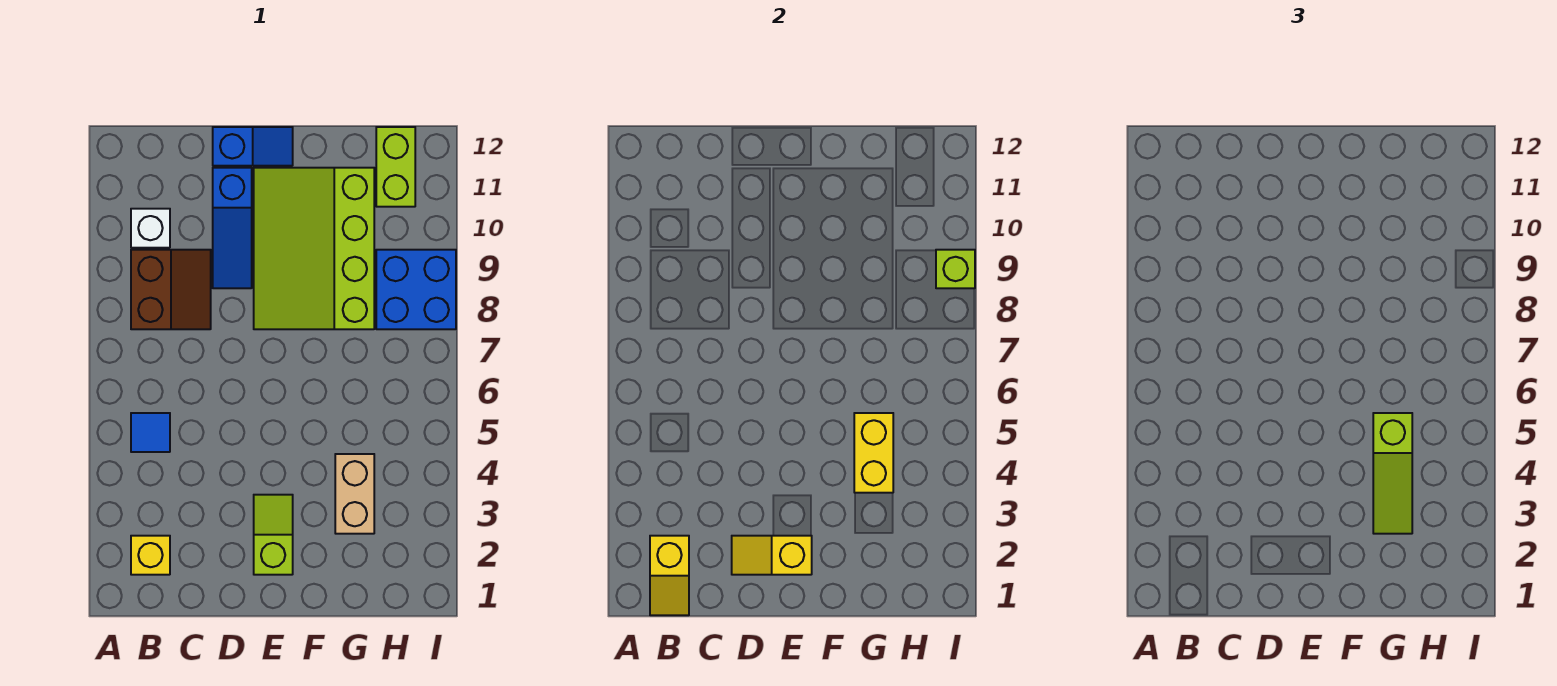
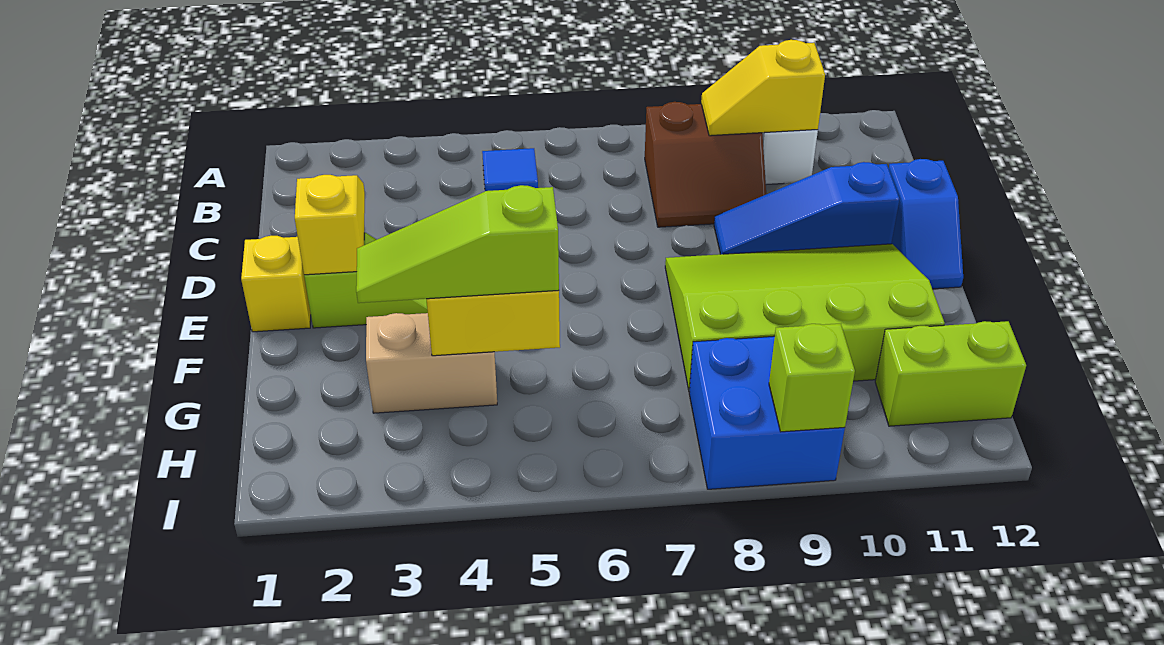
yellow slope B1:B2 level 2 top 2 -> yellow slope B9:B10 level 2 top 10
yellow brick B2 level 1 -> yellow brick E1 level 1

